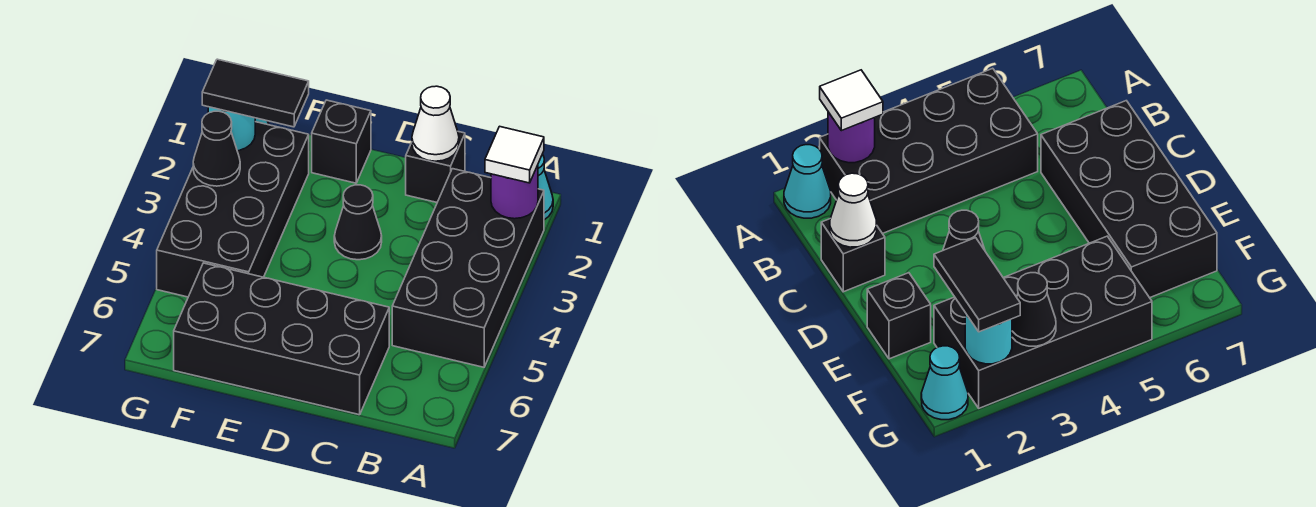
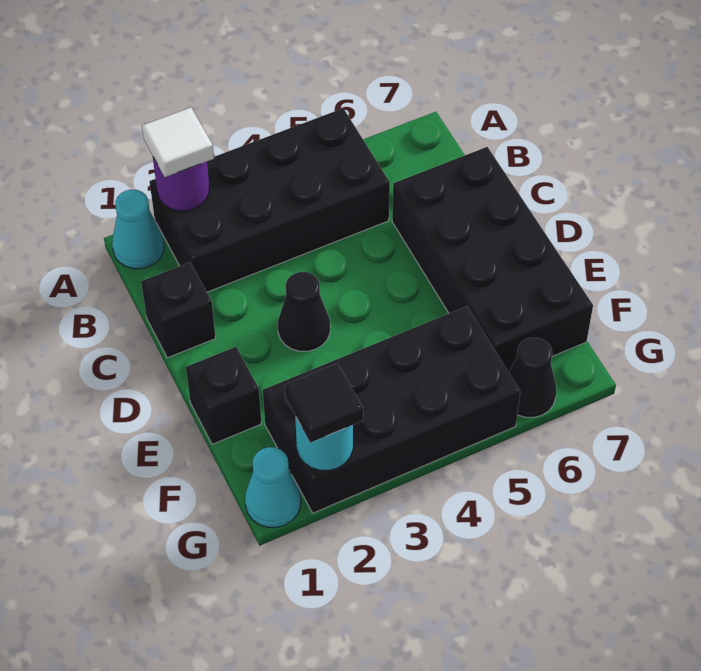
white cone C1 level 2 -> none
black tile F2:G2 level 3 -> black tile G2 level 3
black cone G3 level 2 -> black cone G6 level 1

